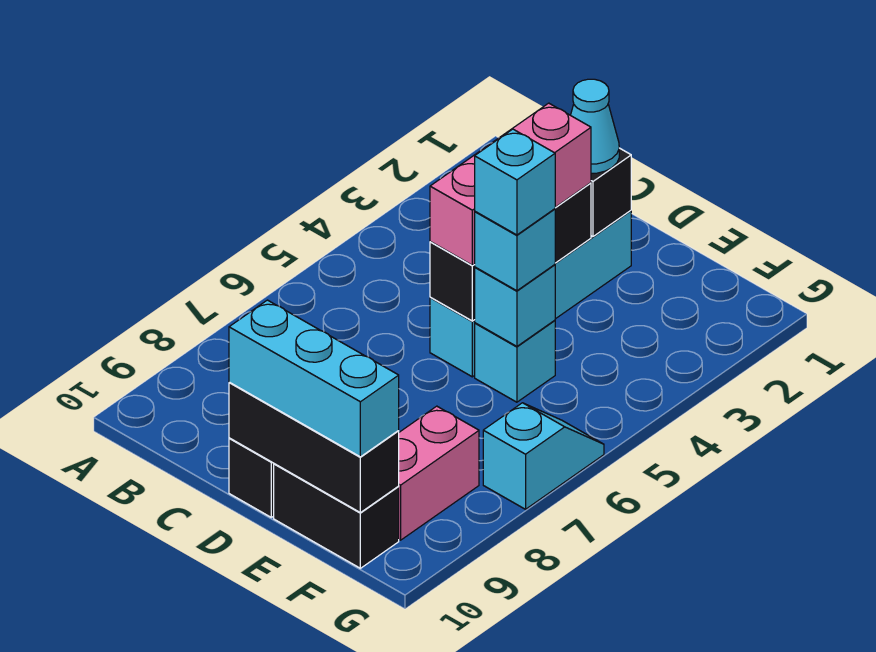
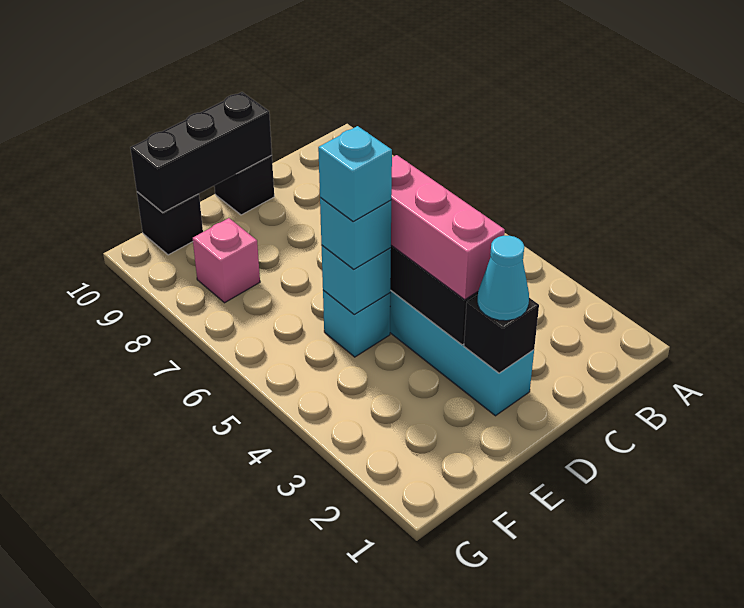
cyan brick D10:F10 level 3 -> none
black brick E10:F10 level 1 -> black brick F10 level 1
pink brick F8:F9 level 1 -> pink brick F8 level 1
cyan slope G6:G7 level 1 top 7 -> none

